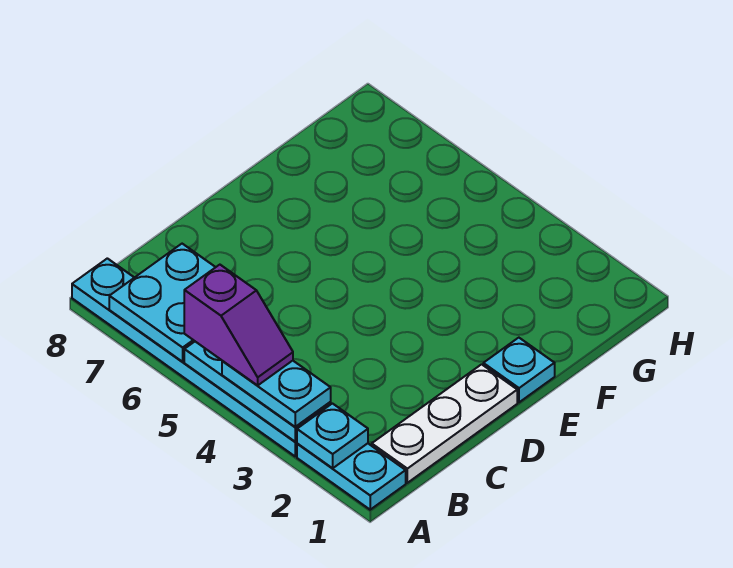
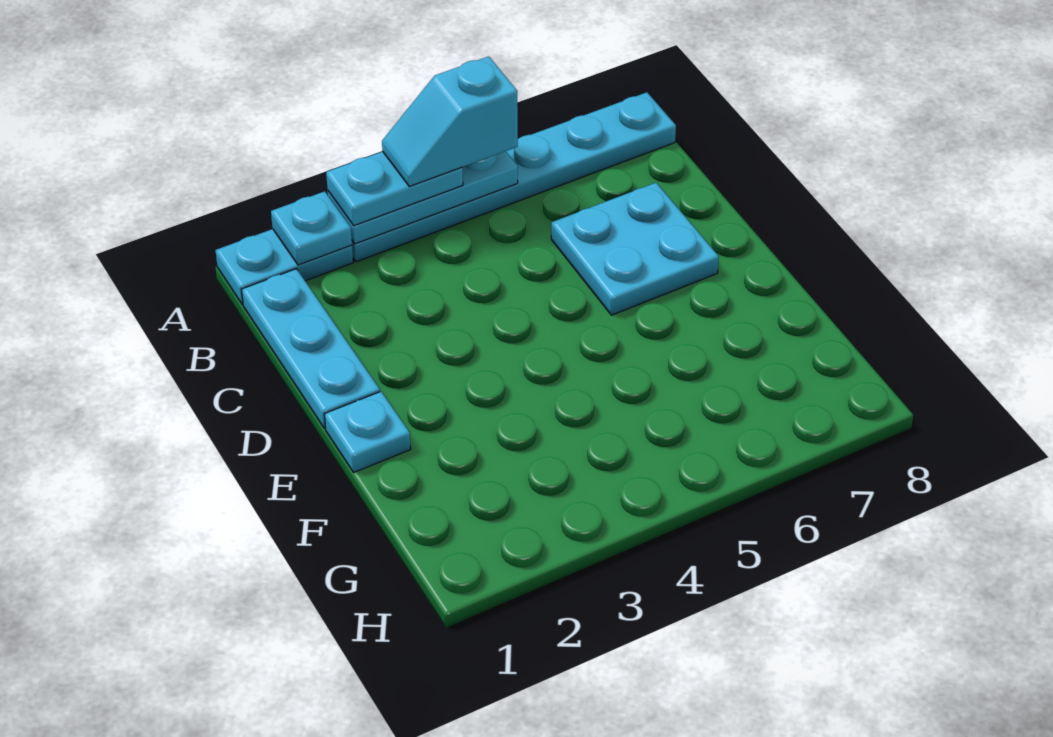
purple slope A4:A5 level 4 top 5 -> cyan slope A4:A5 level 4 top 5
cyan plate A6:B7 level 2 -> cyan plate C6:D7 level 1
white plate B1:D1 level 1 -> cyan plate B1:D1 level 1

